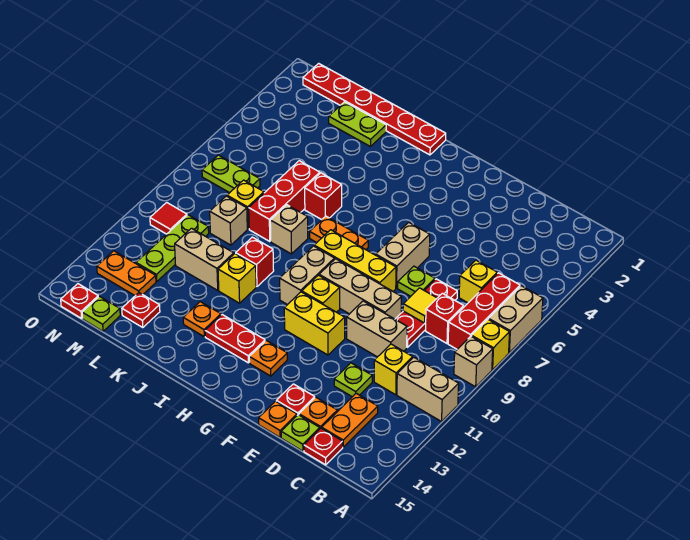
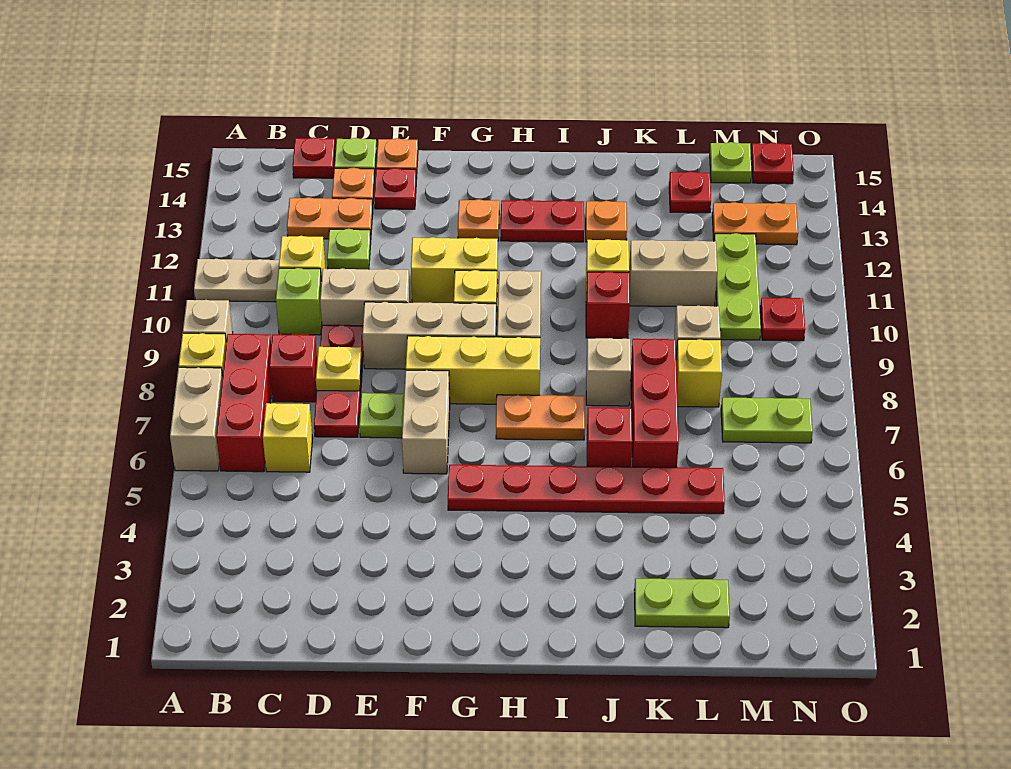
tan brick A11:B11 level 1 -> tan plate A11:B11 level 1
none -> lime brick C10 level 1
orange plate C13:C14 level 1 -> orange plate C13:D13 level 1
yellow tile D8 level 2 -> yellow plate D8 level 2
red plate I1:N1 level 1 -> red plate G5:L5 level 1
red tile N10 level 1 -> red plate N10 level 1

